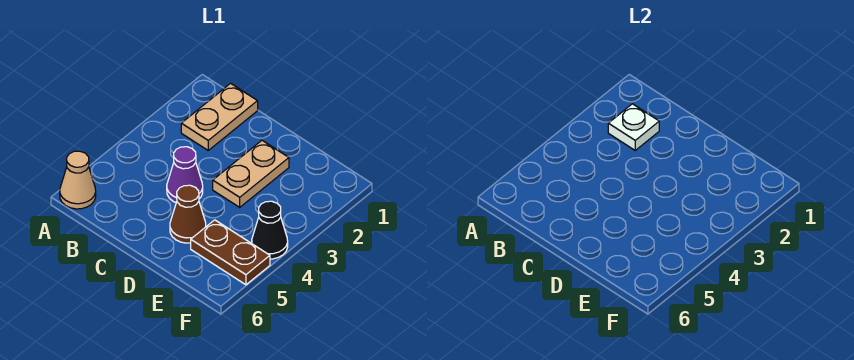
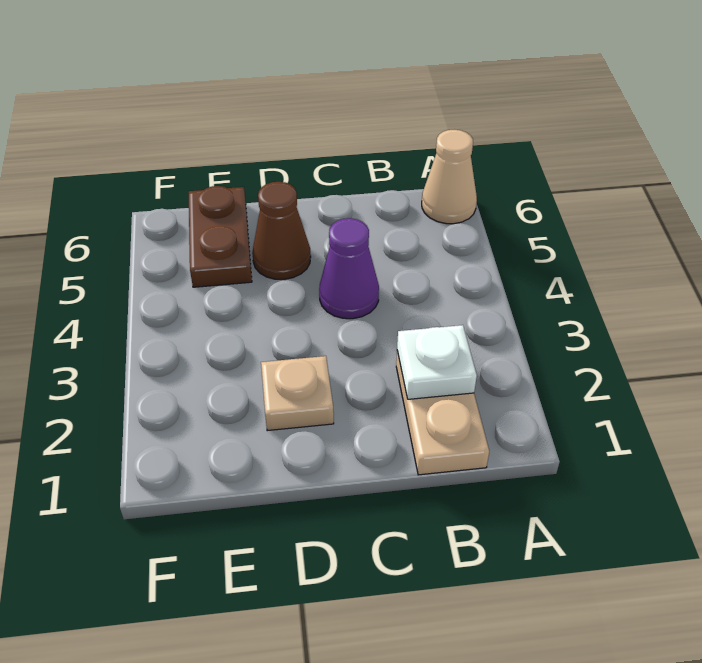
tan plate D2:D3 level 1 -> tan plate D2 level 1
brown plate E5:F5 level 1 -> brown plate E5:E6 level 1
black cone F4 level 1 -> none

